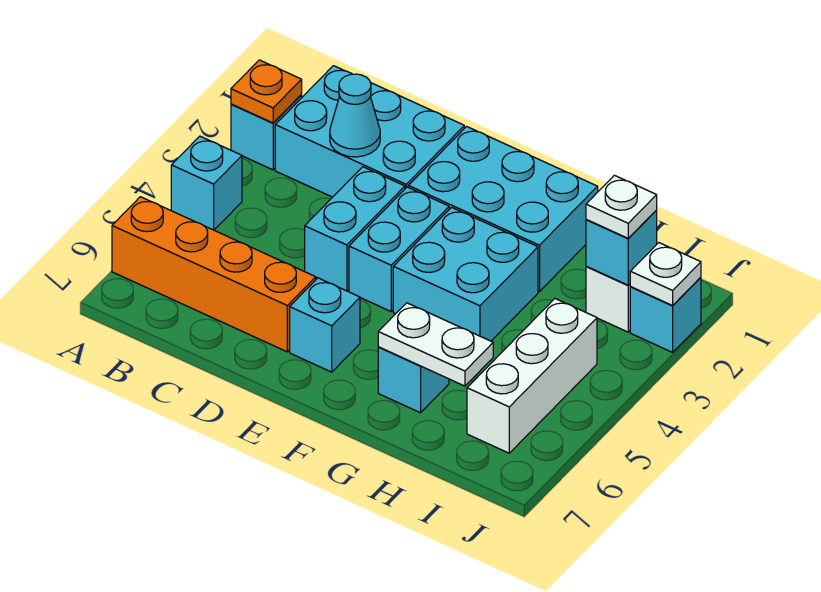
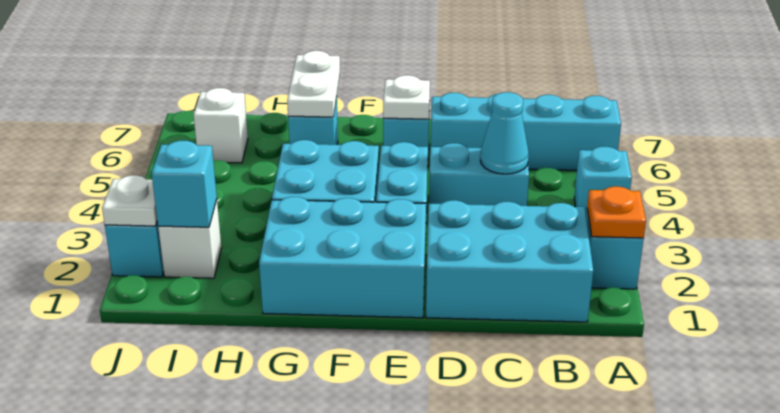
orange brick A6:D6 level 1 -> cyan brick A6:D6 level 1
cyan cone C2 level 2 -> cyan cone C4 level 2
cyan brick D3:D4 level 1 -> cyan brick C4:D4 level 1
white plate G6:H6 level 2 -> white plate G6:G7 level 2
white plate I2 level 3 -> white plate E6 level 2
white brick I4:I6 level 1 -> white brick I6 level 1

